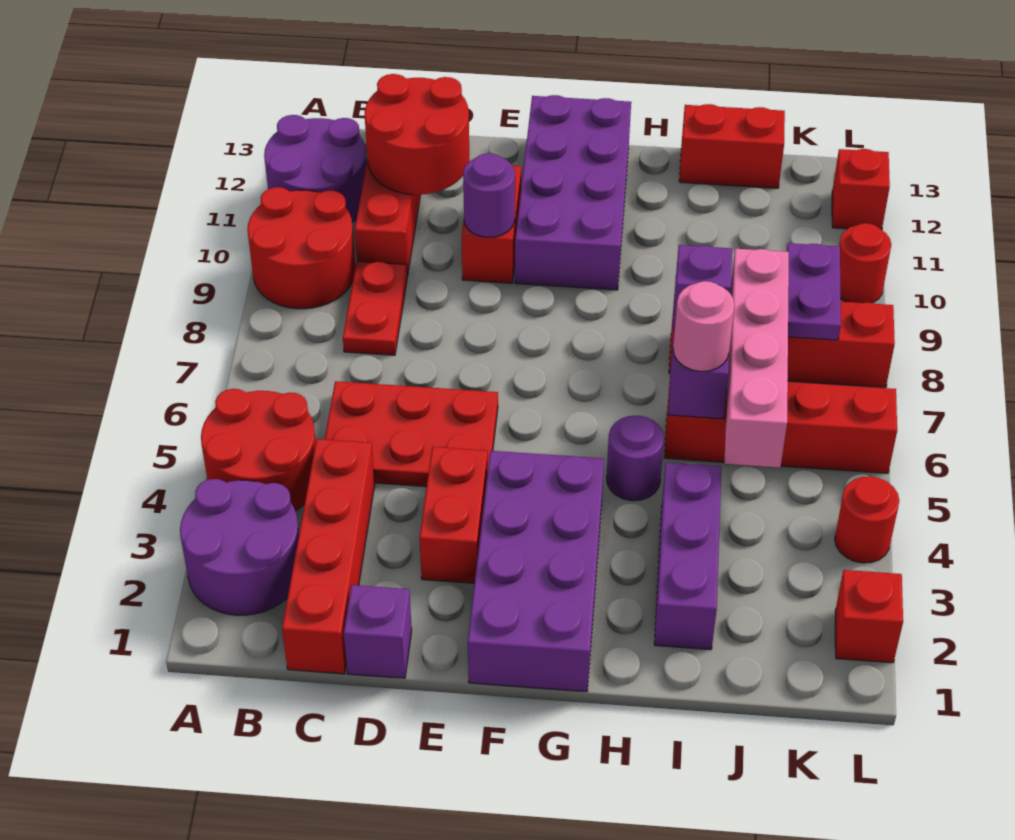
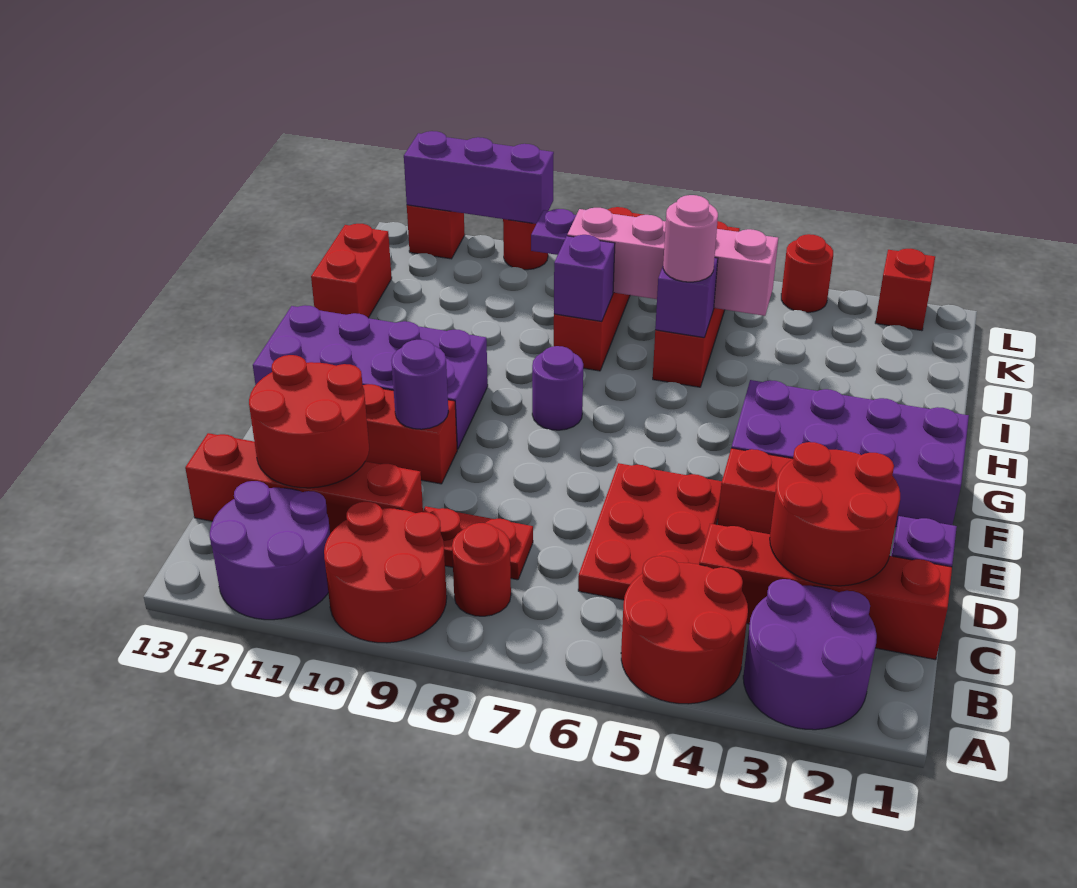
none -> red round brick B8 level 1
none -> red round brick C2:D3 level 2
purple round brick H5 level 1 -> purple round brick G8 level 1
purple brick I2:I4 level 1 -> purple brick L10:L12 level 2

